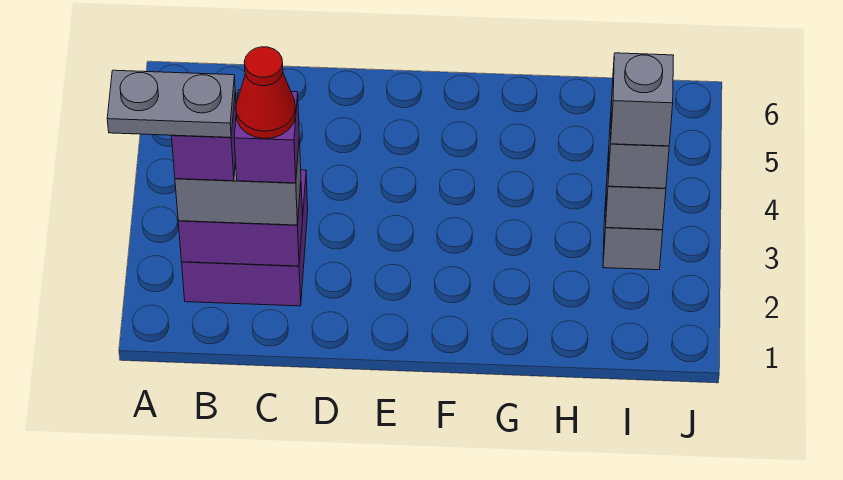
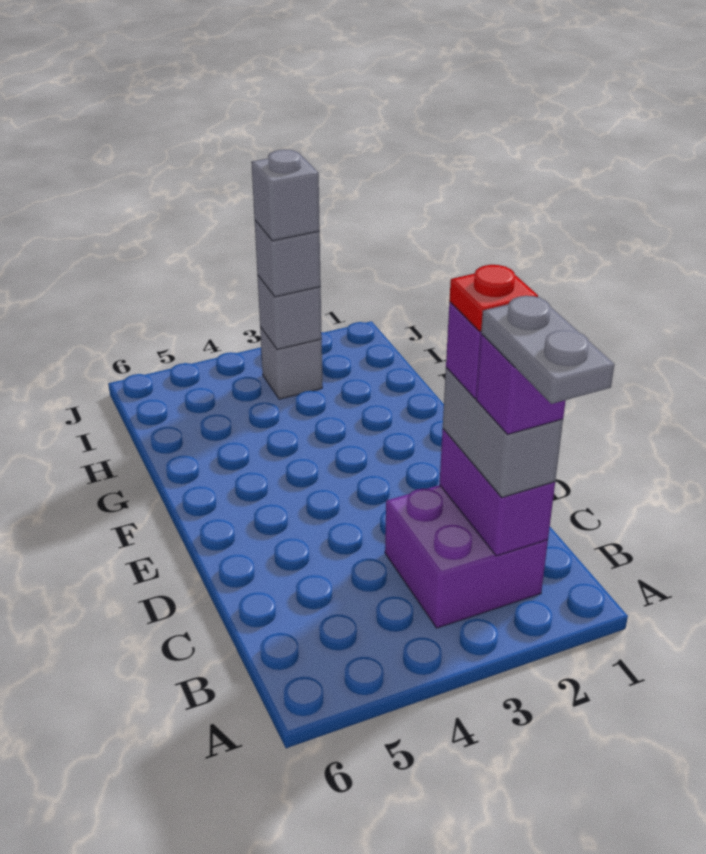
red cone C2 level 5 -> red plate C2 level 5

